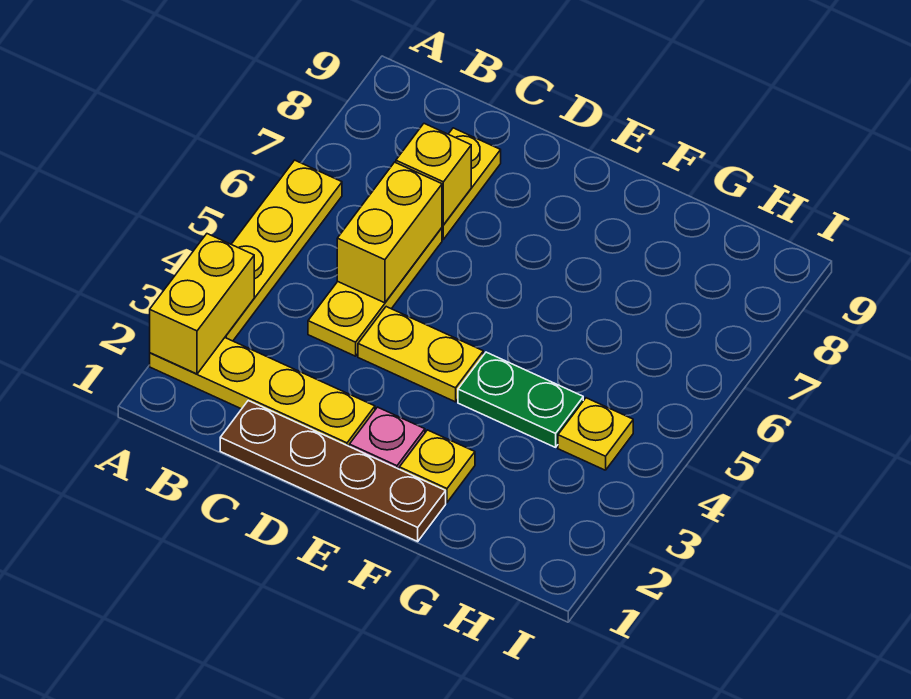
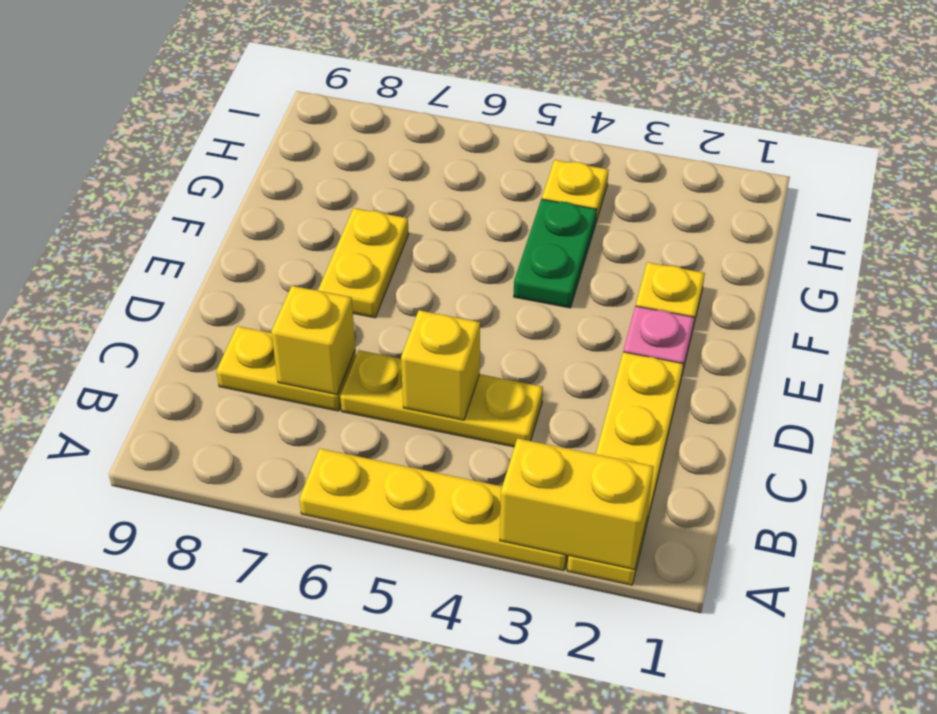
brown plate C1:F1 level 1 -> none
yellow brick C5:C6 level 2 -> yellow brick C5 level 2
yellow plate D4:E4 level 1 -> yellow plate E7:F7 level 1

